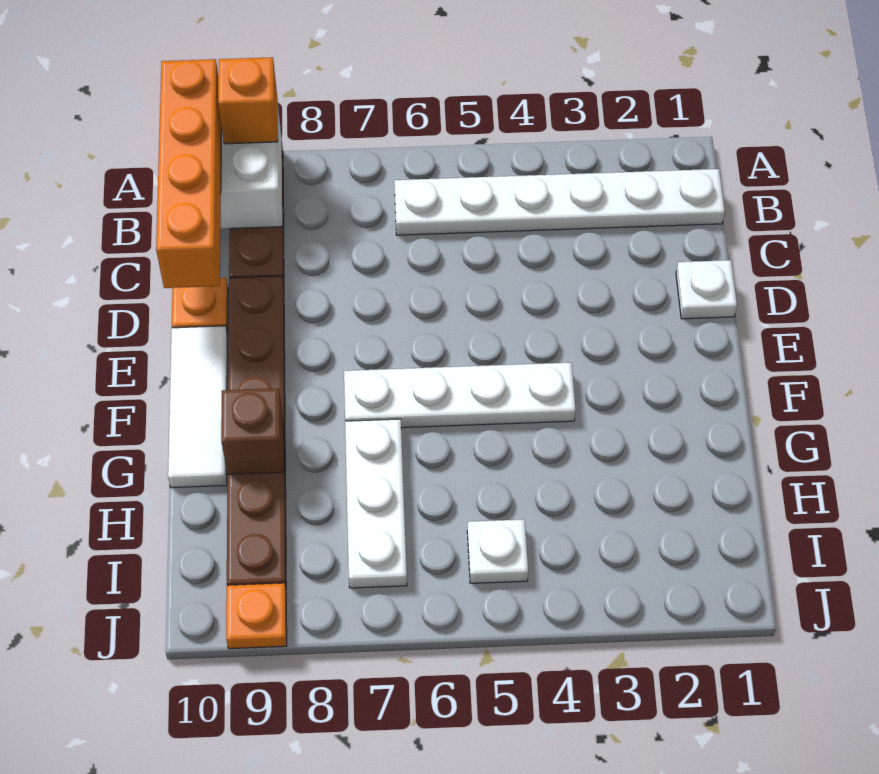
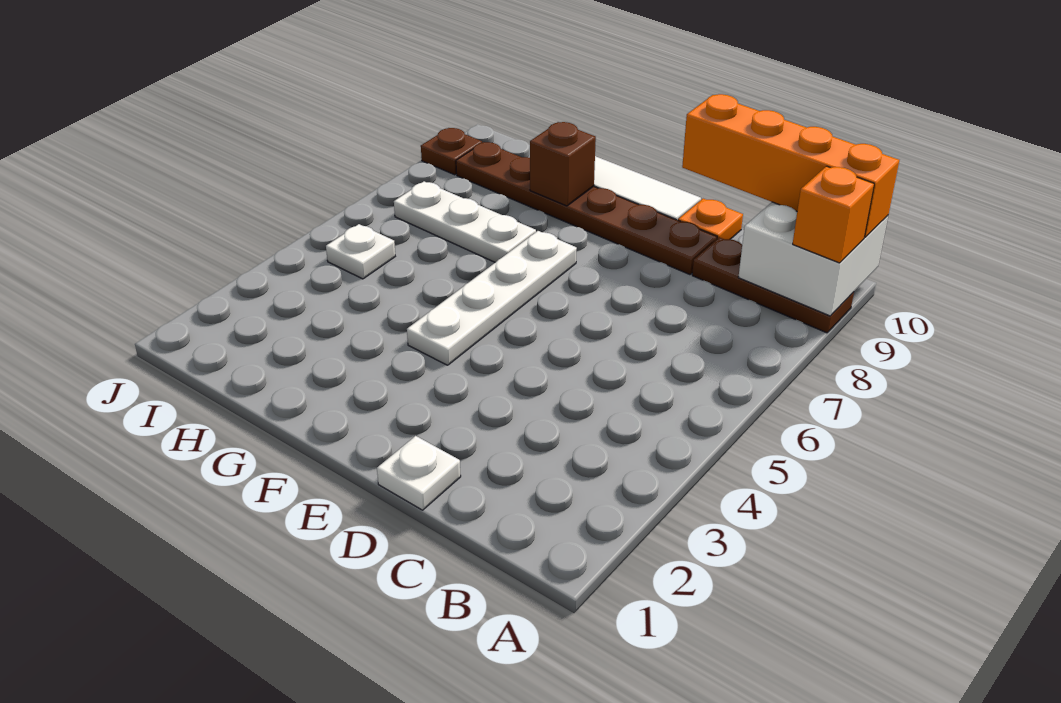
white plate B1:B6 level 1 -> none
orange plate J9 level 1 -> brown plate J9 level 1

